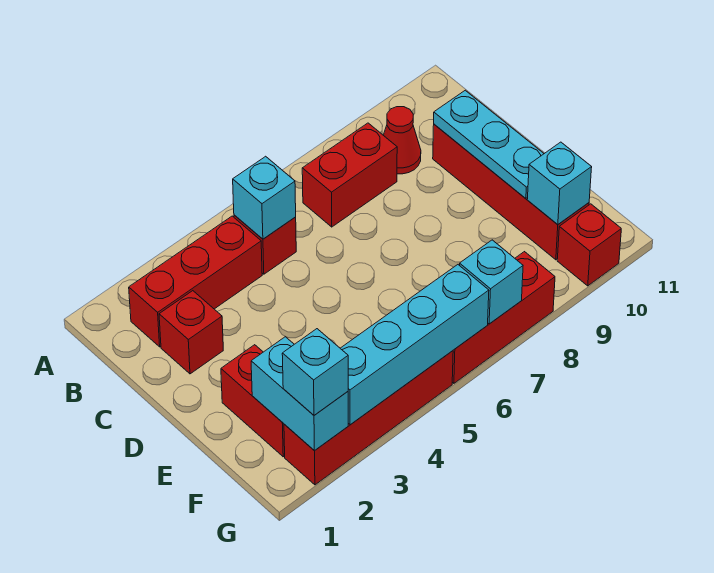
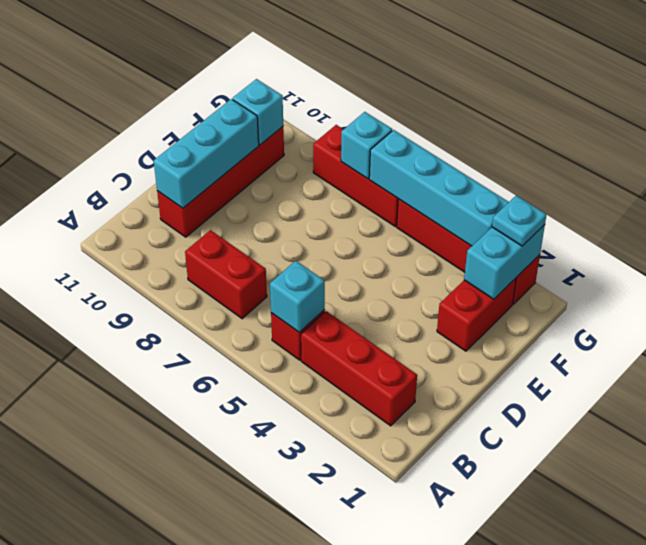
red cone B9 level 1 -> none
red brick C2 level 1 -> none
cyan plate C10:E10 level 2 -> cyan brick C10:E10 level 2
cyan brick G2 level 3 -> cyan plate G2 level 3
red brick G10 level 1 -> none

